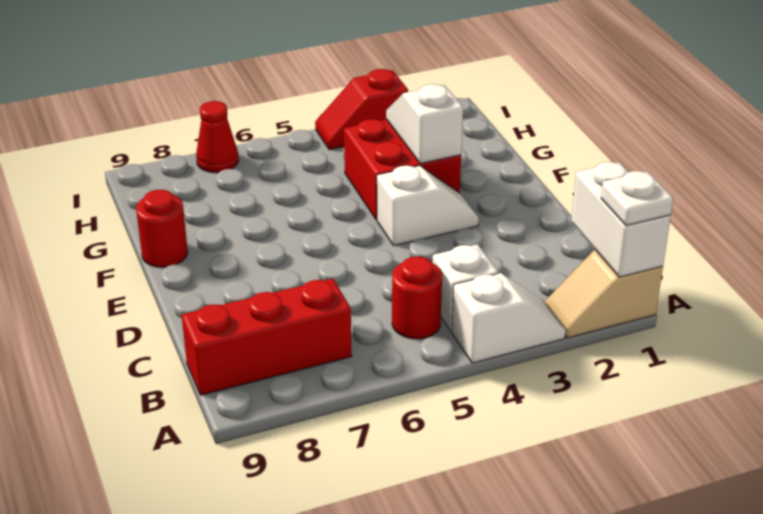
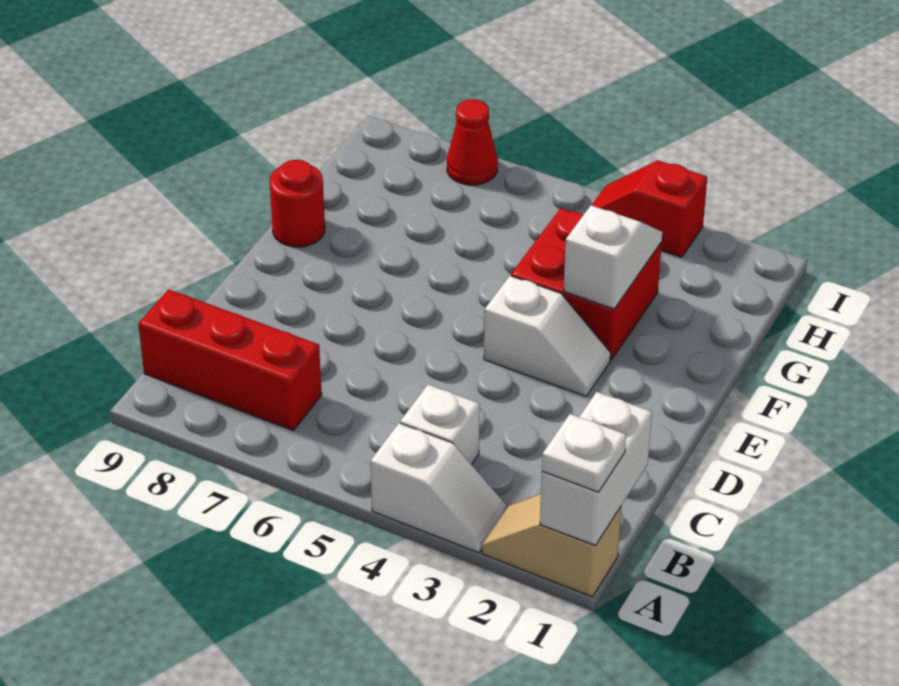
red round brick B5 level 1 -> none

